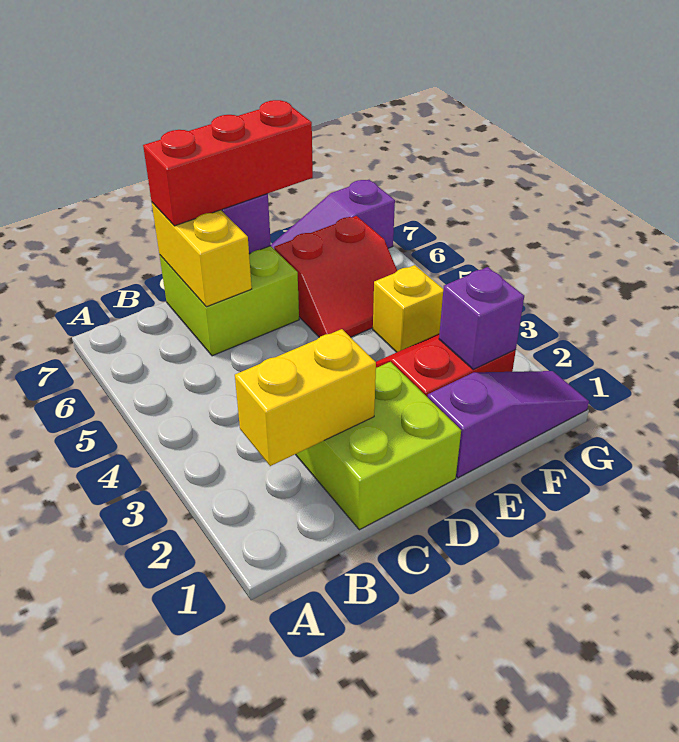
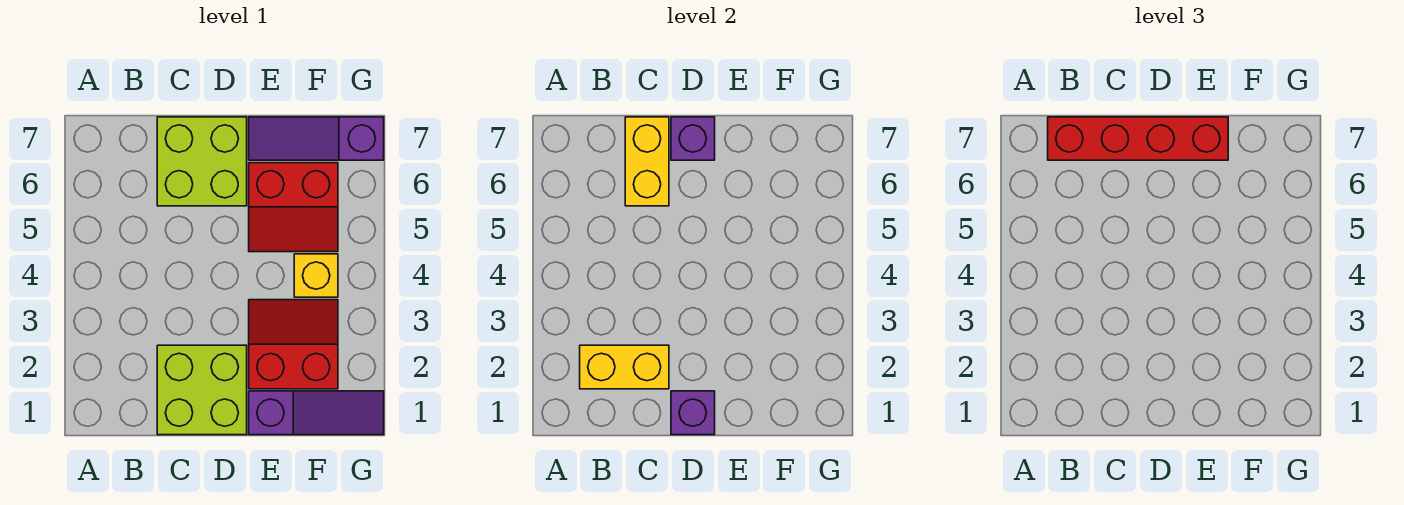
red brick C7:E7 level 3 -> red brick B7:E7 level 3
purple brick F2 level 2 -> purple brick D1 level 2

